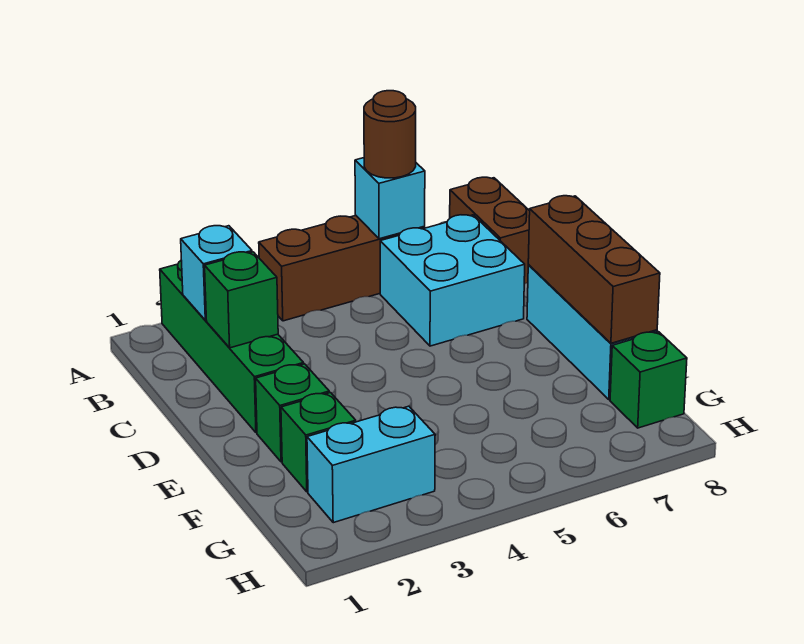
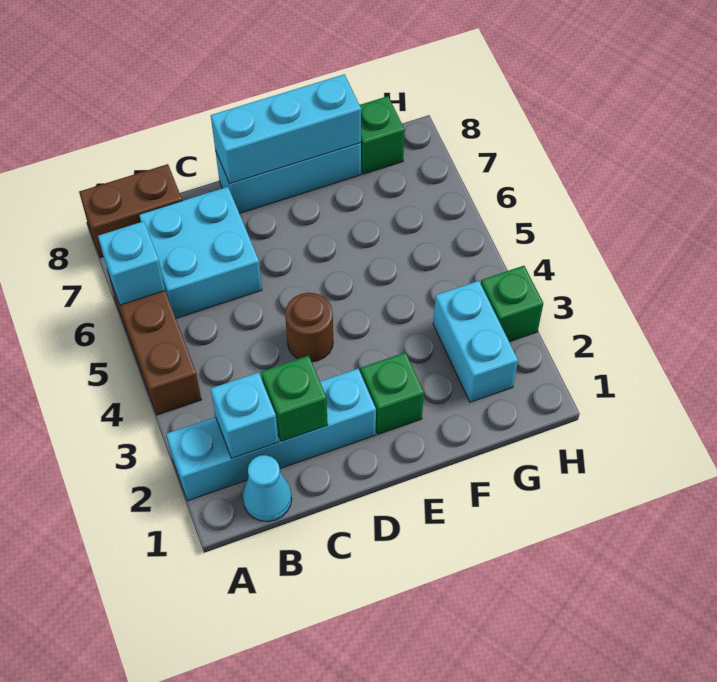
green brick A2:D2 level 1 -> cyan brick A2:D2 level 1
brown round brick A6 level 3 -> brown round brick D4 level 1
none -> cyan cone B1 level 1
brown brick D8:F8 level 2 -> cyan brick D8:F8 level 2
green brick F2 level 1 -> green brick H3 level 1

